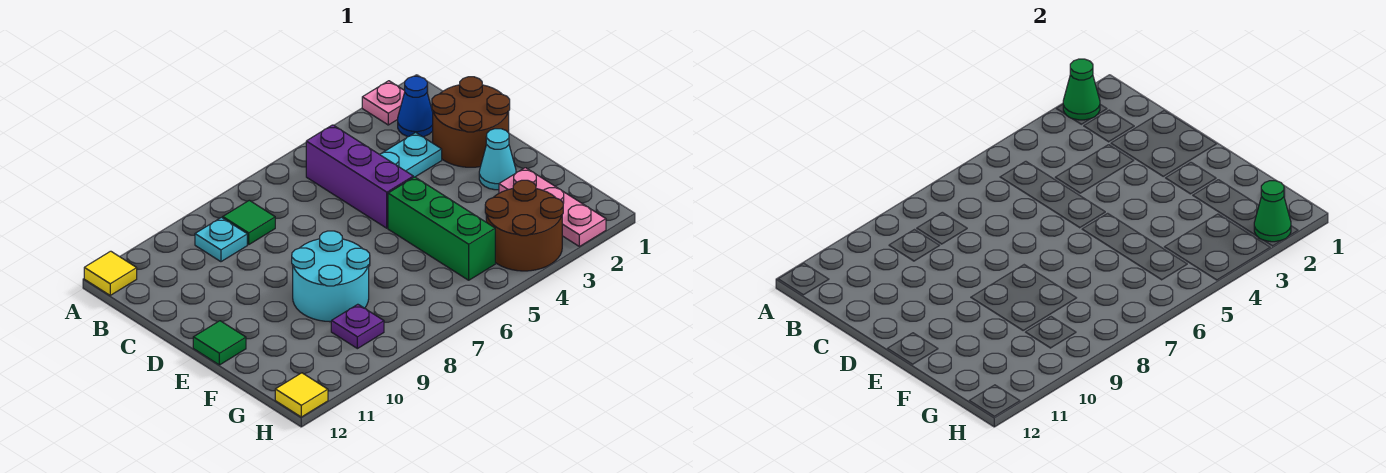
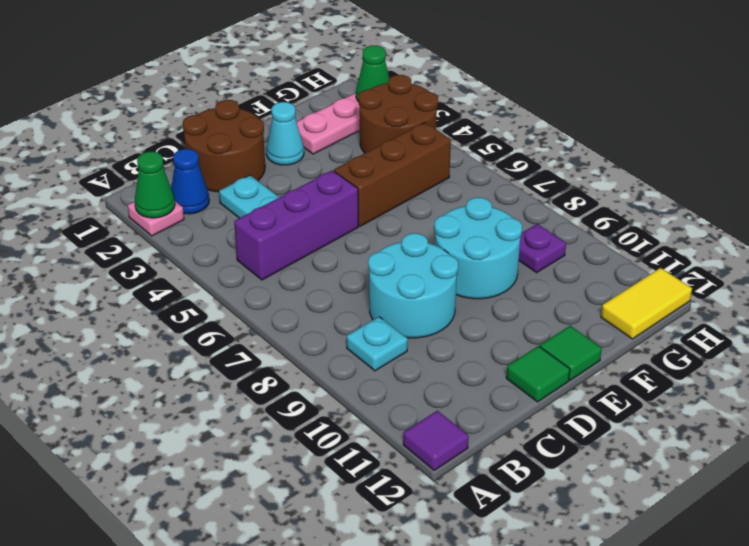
yellow tile A12 level 1 -> purple tile A12 level 1
green tile B8 level 1 -> green tile D12 level 1
none -> cyan round brick C8:D9 level 1
green brick E5:G5 level 1 -> brown brick E5:G5 level 1
yellow tile H12 level 1 -> yellow tile G12:H12 level 1

